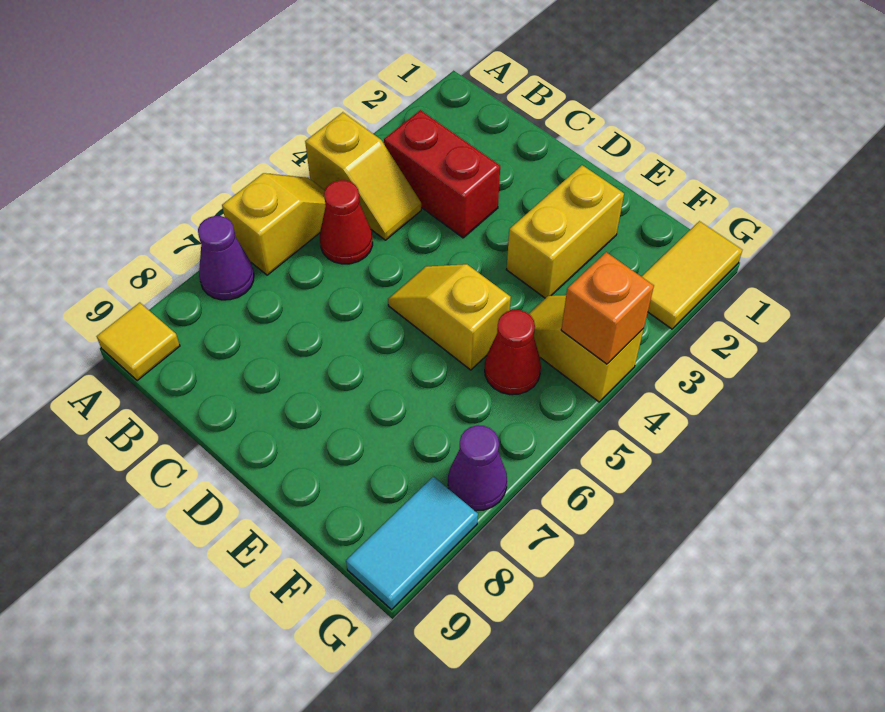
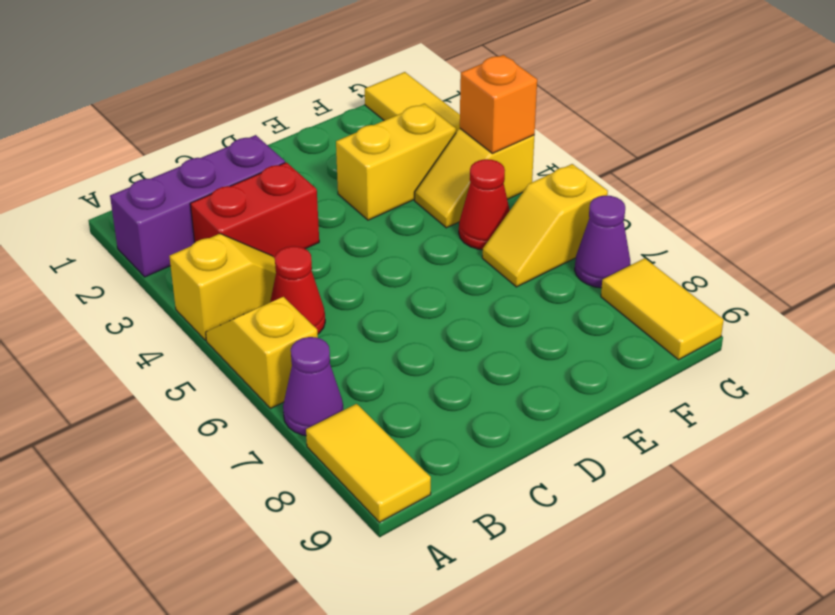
none -> purple brick A2:C2 level 1
yellow tile A9 level 1 -> yellow tile A8:A9 level 1
yellow slope D5:E5 level 1 top E -> yellow slope F6:G6 level 1 top G
yellow brick E2:E3 level 1 -> yellow brick E3:F3 level 1
cyan tile G8:G9 level 1 -> yellow tile G8:G9 level 1

